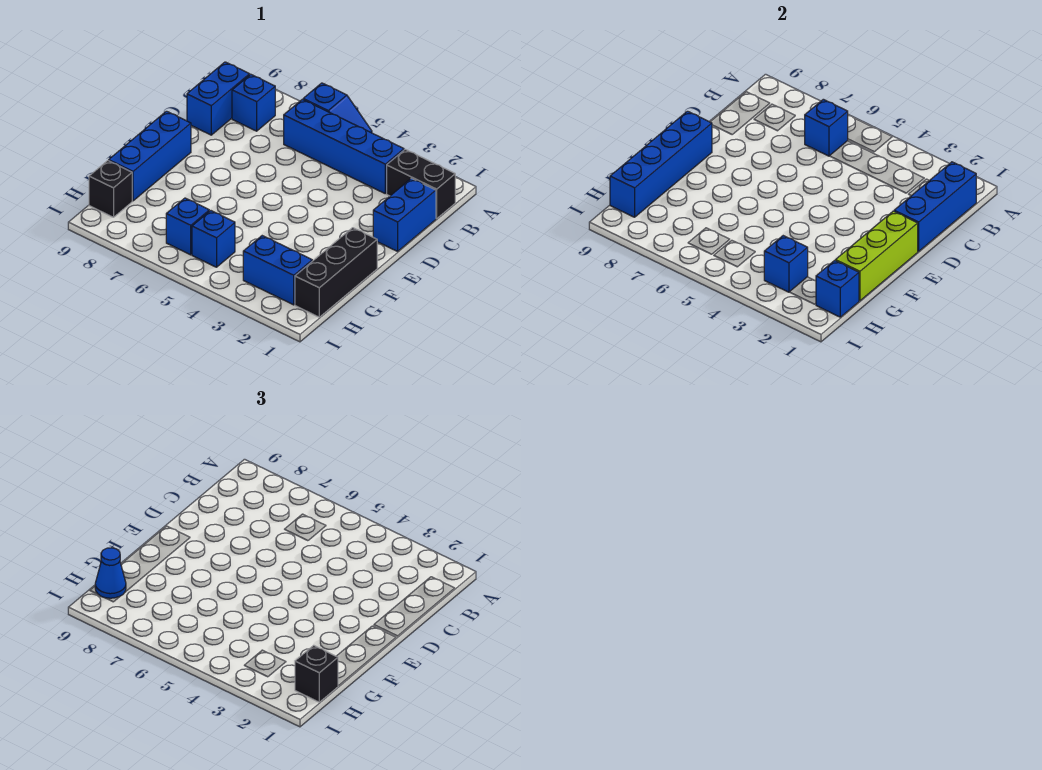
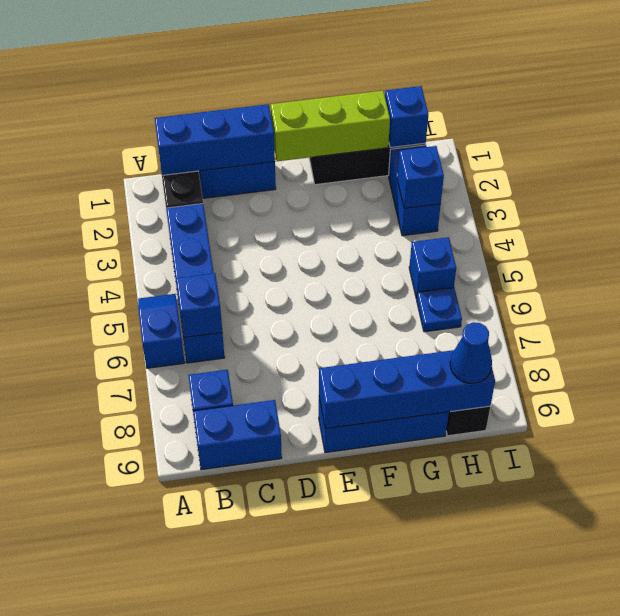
black brick H1 level 3 -> none
blue brick H6 level 1 -> blue plate H6 level 1

